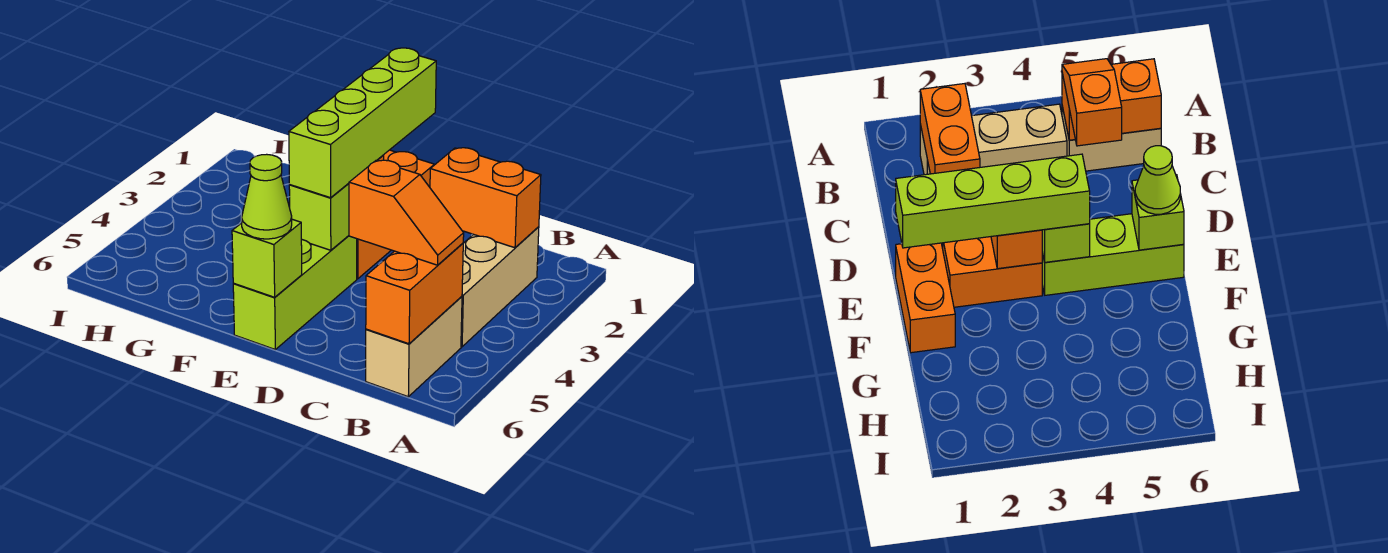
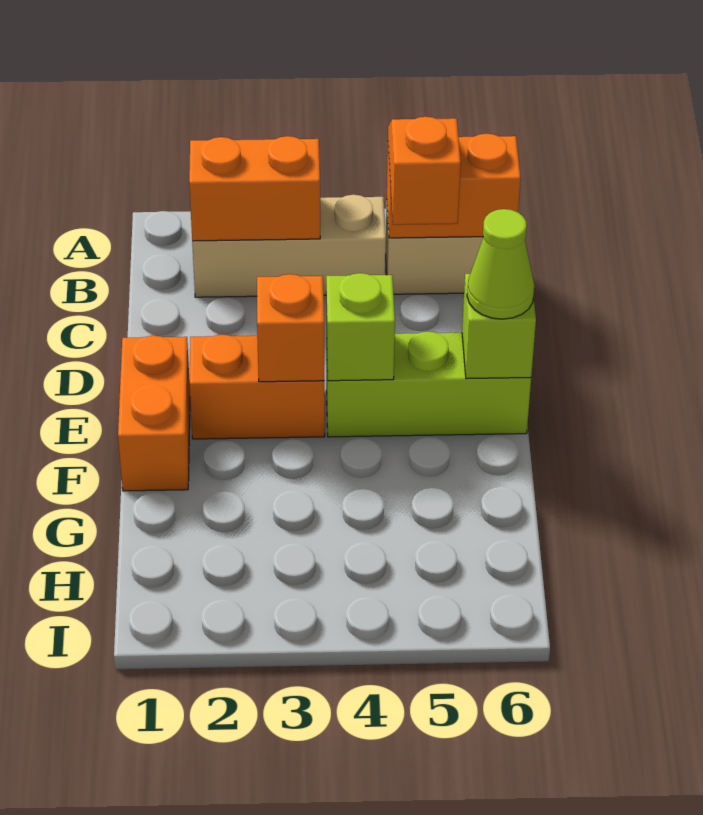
orange brick B2:C2 level 2 -> orange brick B2:B3 level 2
lime brick E1:E4 level 3 -> none

